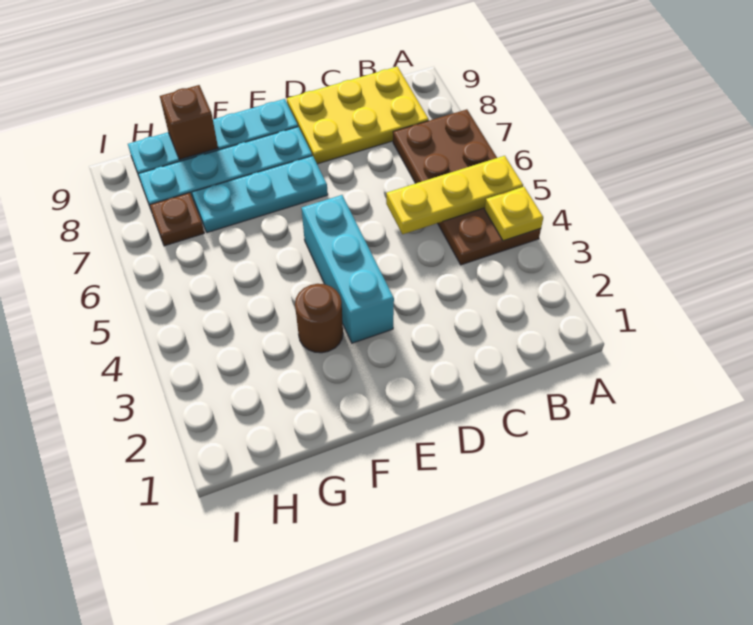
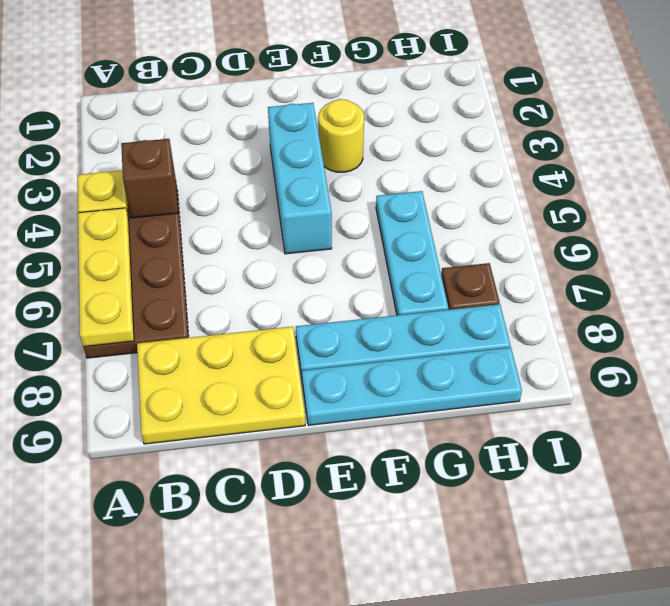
yellow plate A5:C5 level 2 -> yellow plate A5:A7 level 2
cyan plate E7:G7 level 1 -> cyan plate G5:G7 level 1
brown round brick F3 level 1 -> yellow round brick F3 level 1
brown brick G9 level 2 -> brown brick B4 level 2

